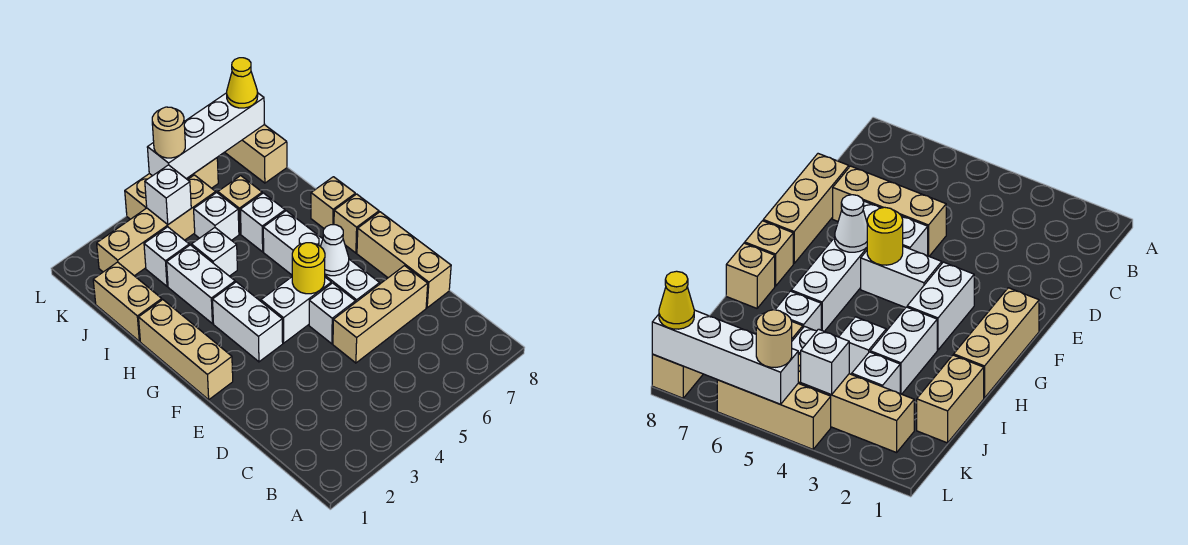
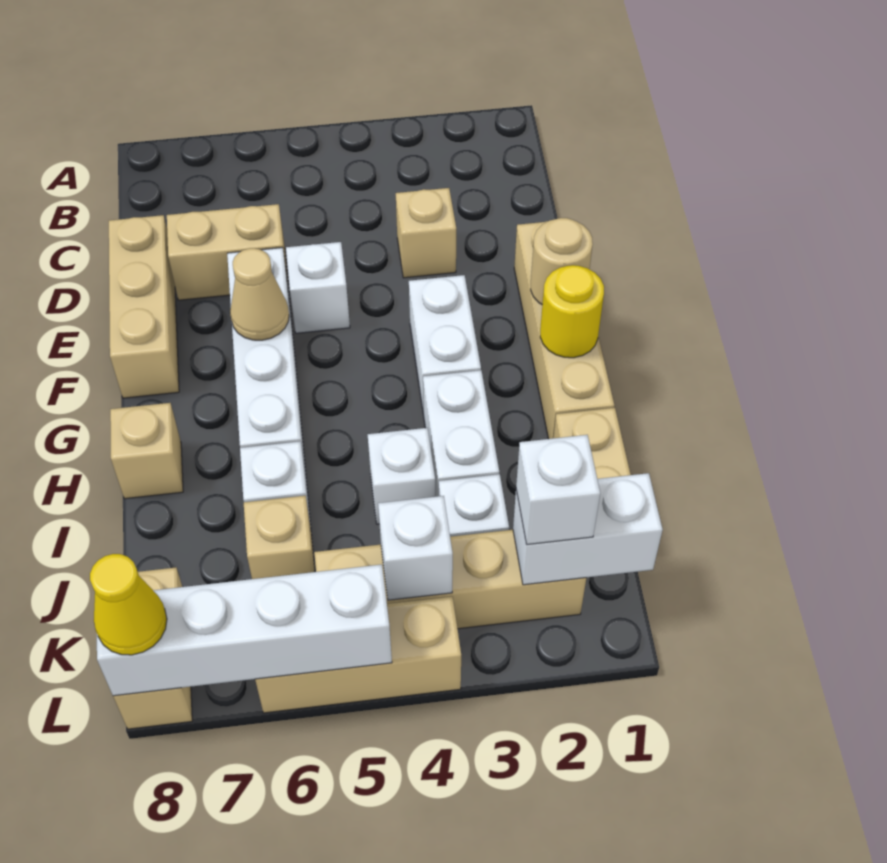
tan brick D5:D7 level 1 -> tan brick D6:D7 level 1
tan brick F1:H1 level 1 -> tan brick E1:H1 level 1
white brick F4:F5 level 1 -> white brick K1:K2 level 2
yellow round brick F5 level 2 -> yellow round brick G1 level 2
white cone F6 level 2 -> tan cone F6 level 2
tan brick G8 level 1 -> tan brick D3 level 1
white brick J5 level 1 -> white brick K2 level 3
tan round brick L5 level 3 -> tan round brick F1 level 2

